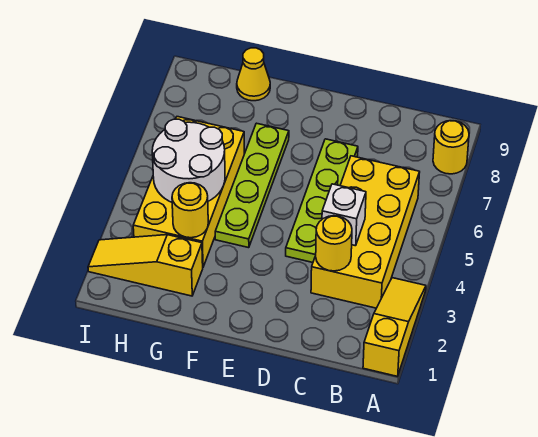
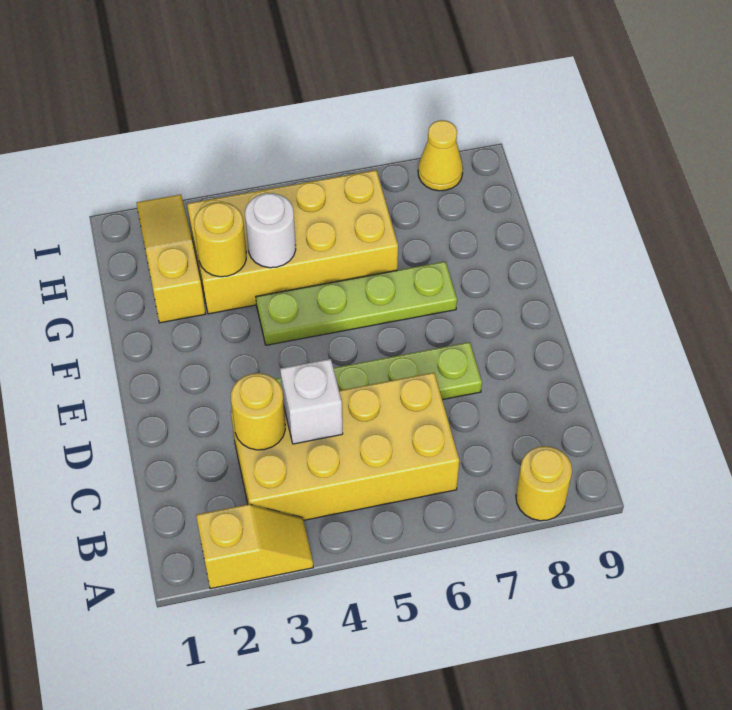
yellow slope A1:A3 level 1 top 1 -> yellow slope A2:A3 level 1 top 2
white round brick G4:H5 level 2 -> white round brick G4 level 2
yellow cone G9 level 1 -> yellow cone I8 level 1

